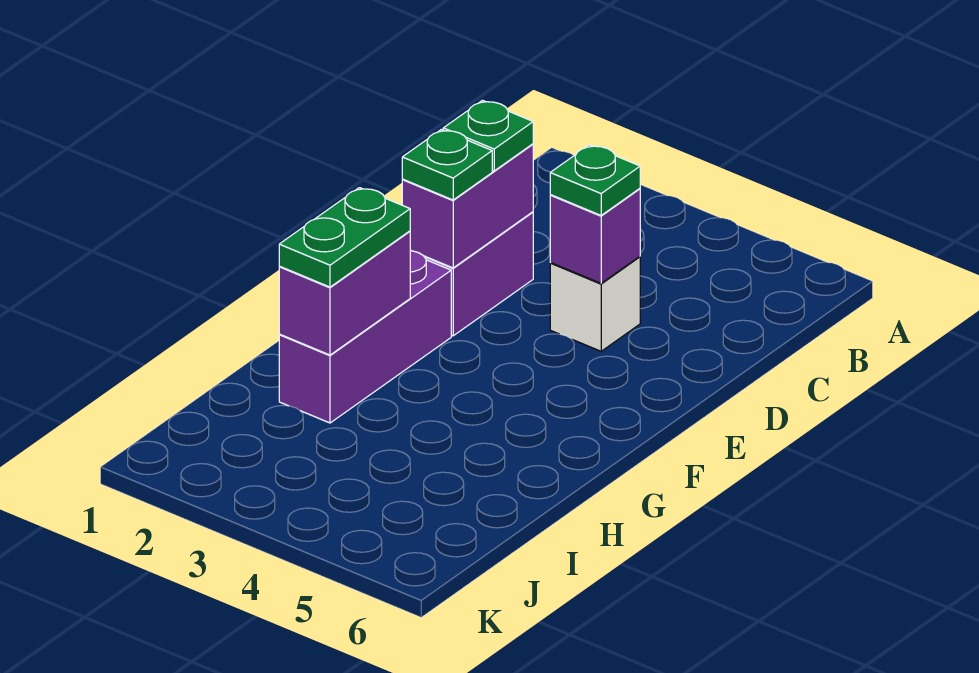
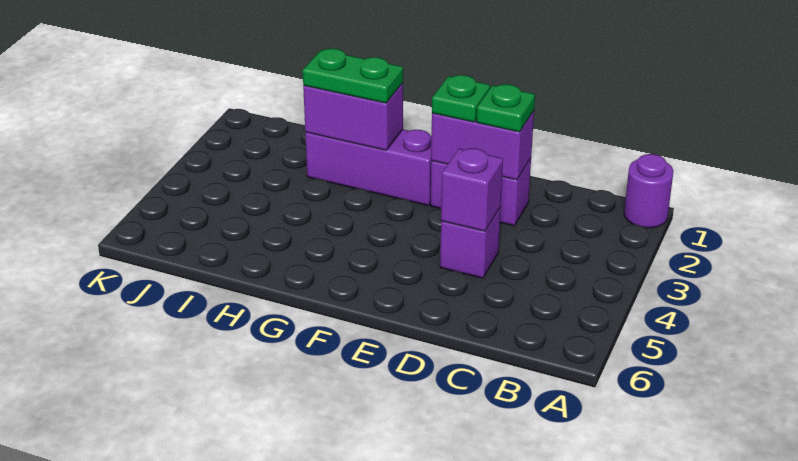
none -> purple round brick A1 level 1
white brick D4 level 1 -> purple brick D4 level 1
green plate D4 level 3 -> none

